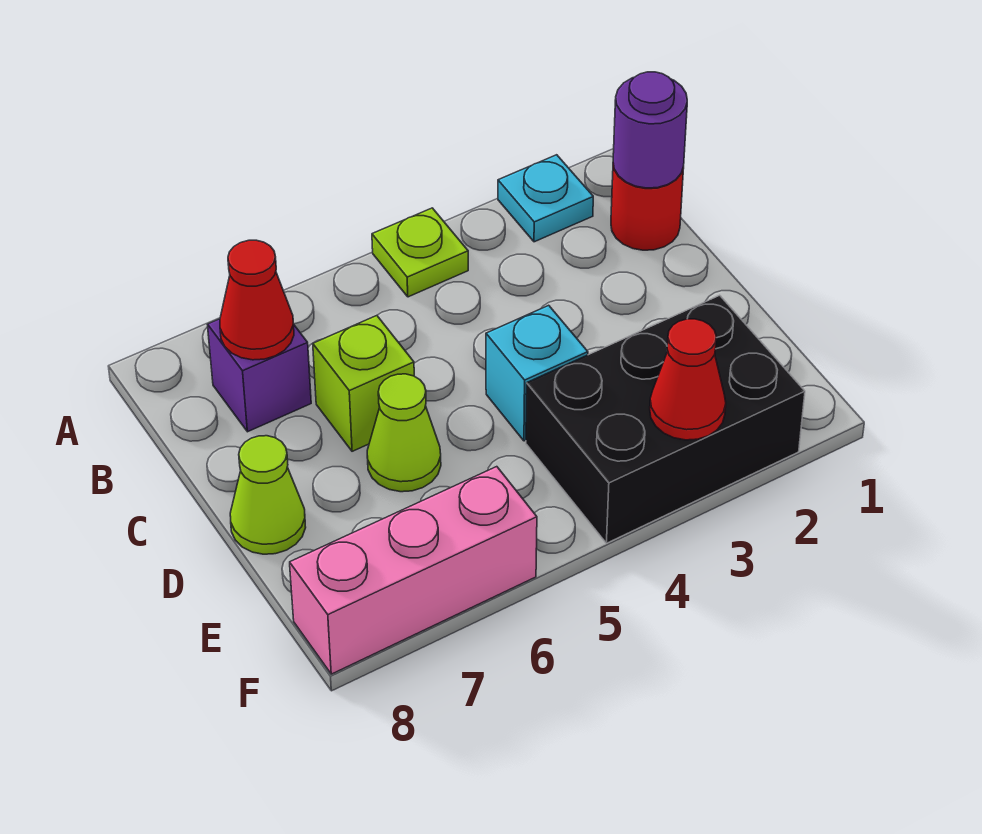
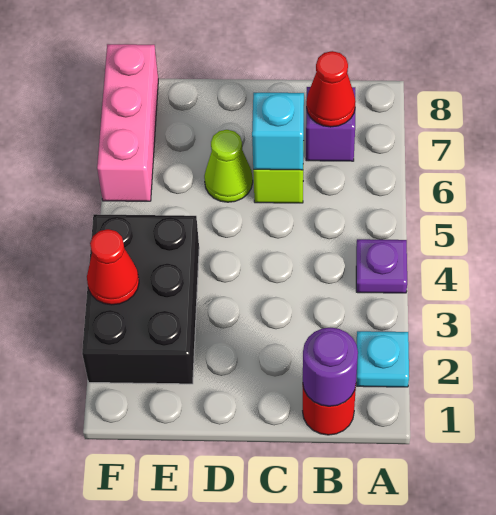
lime plate A4 level 1 -> purple plate A4 level 1
cyan brick D4 level 1 -> cyan brick C6 level 2
lime cone D8 level 1 -> none

